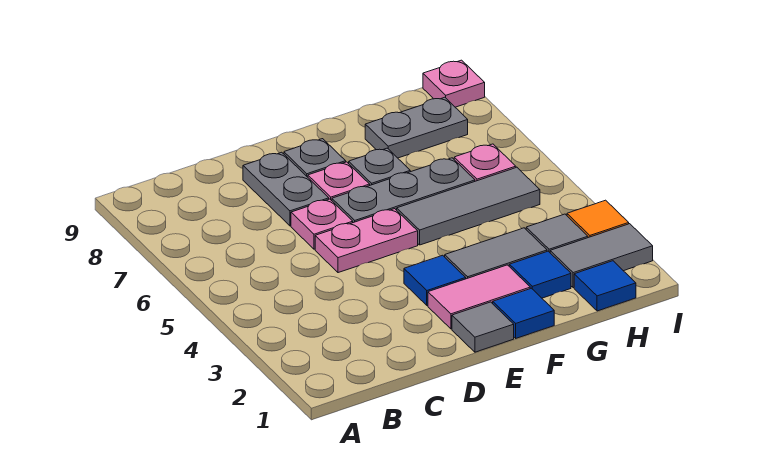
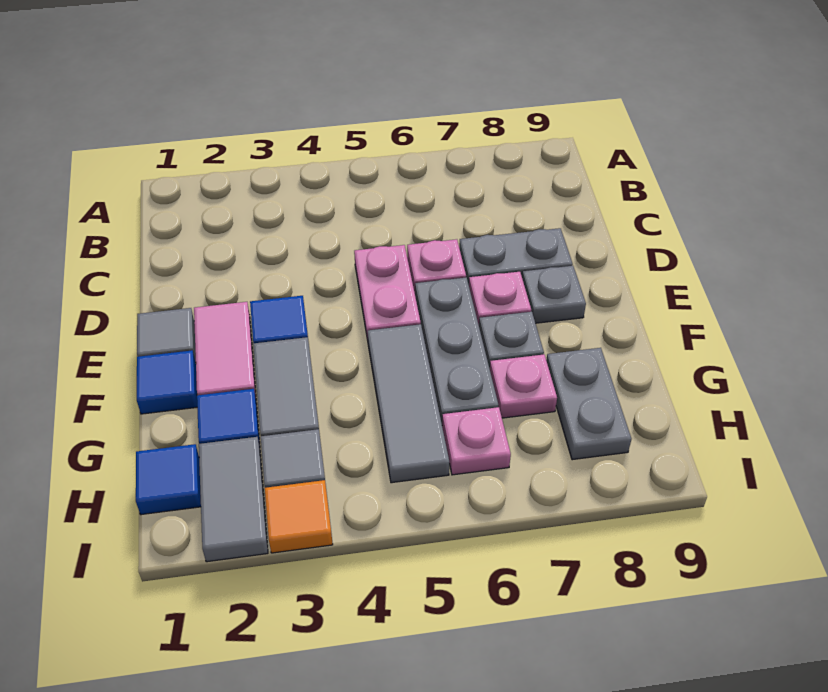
pink plate I9 level 1 -> pink plate G7 level 1

